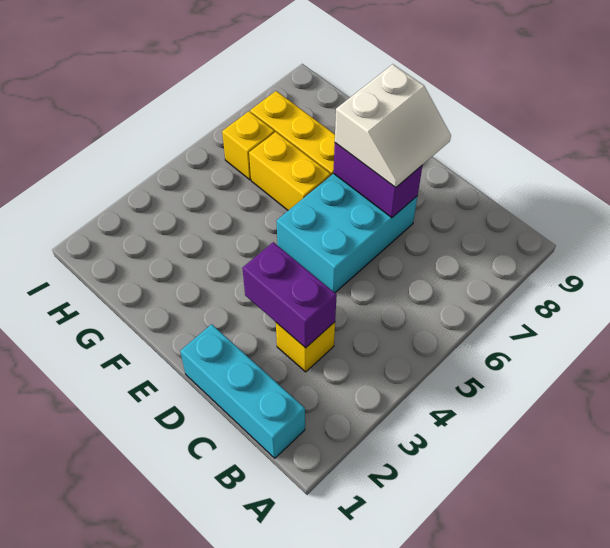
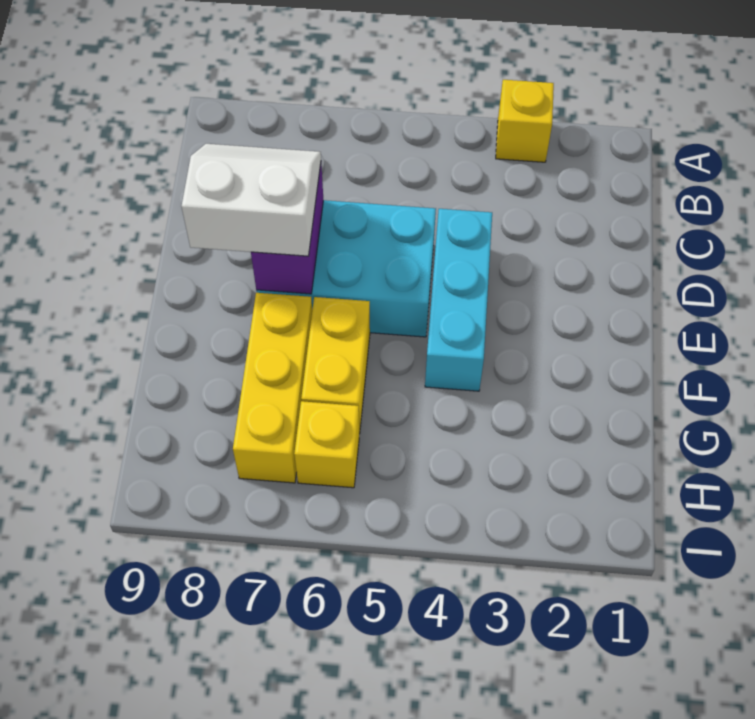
cyan brick B1:D1 level 1 -> cyan brick D4:F4 level 1
yellow brick C3 level 1 -> yellow brick A3 level 1
purple brick C3:D3 level 2 -> none

